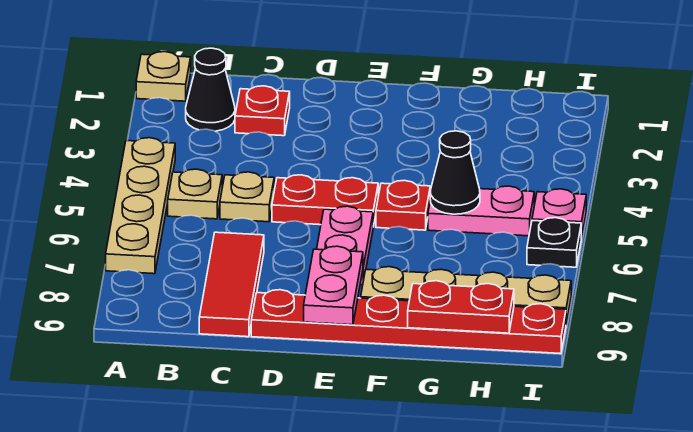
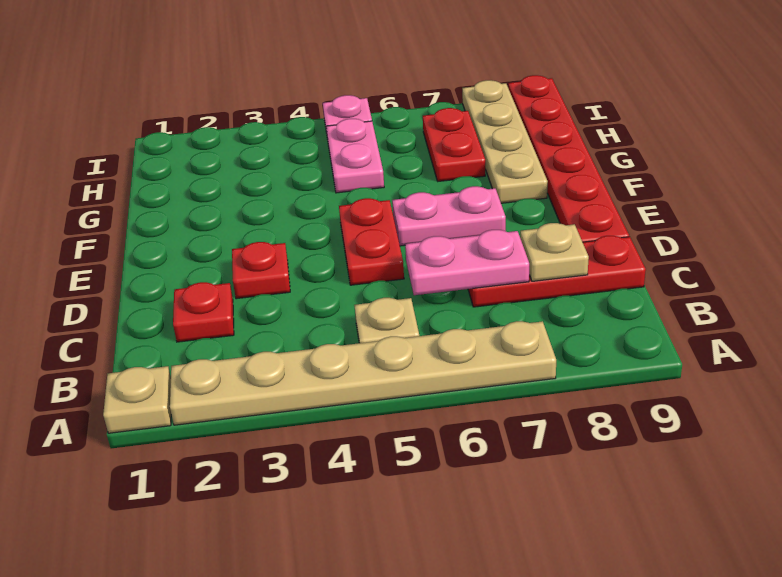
tan plate A4:A7 level 1 -> tan plate A2:A7 level 1
black cone B2 level 1 -> none
tan plate C5 level 1 -> tan plate C8 level 2
red tile C7:C9 level 1 -> red plate C7:C9 level 1
pink plate E8:E9 level 2 -> pink plate C6:C7 level 2
red plate F5 level 1 -> red plate D3 level 1
black cone G5 level 2 -> none
red plate G9:H9 level 2 -> red plate G7:H7 level 1
black plate I6 level 1 -> none

